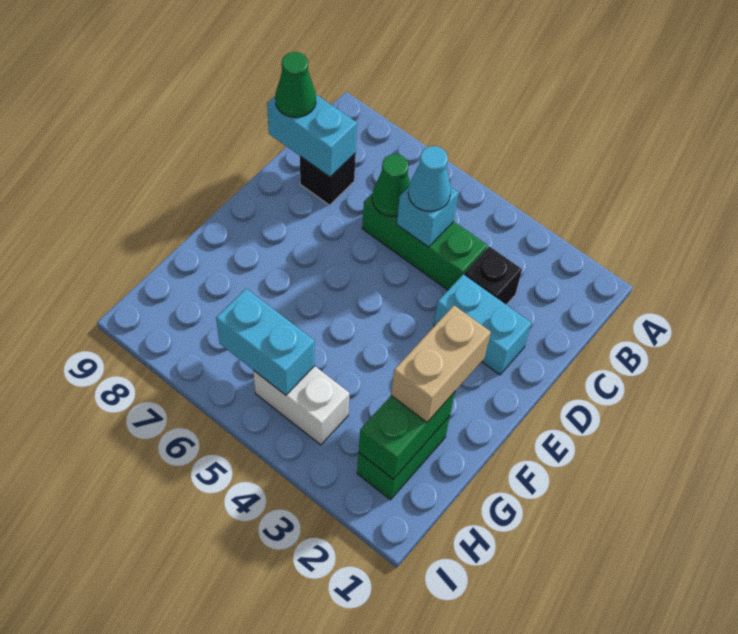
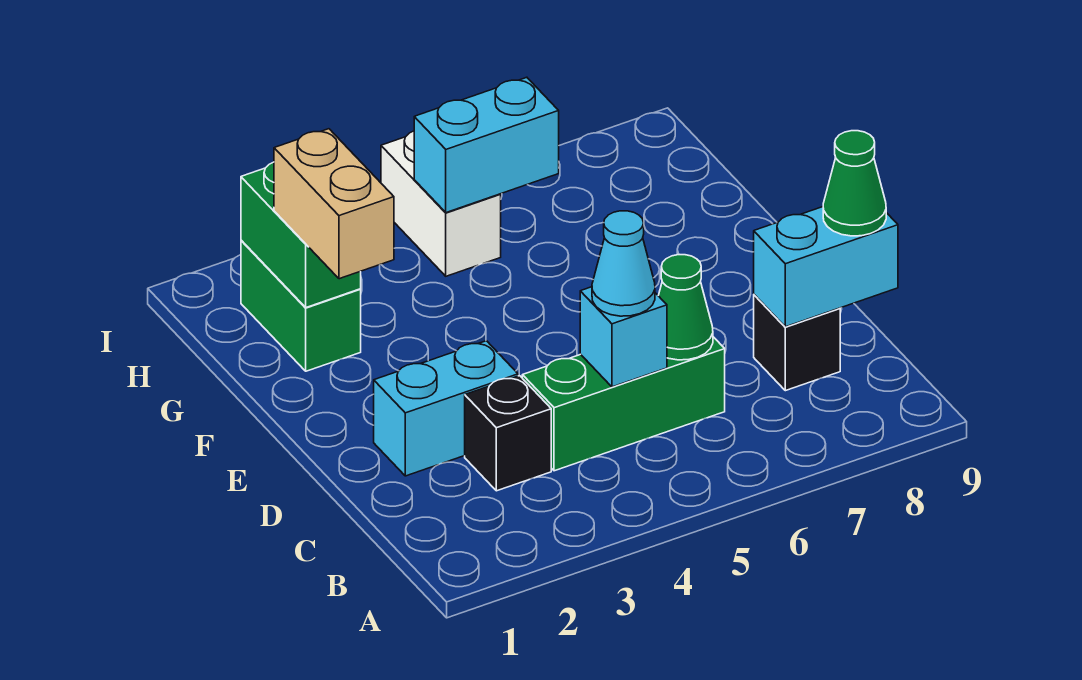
white brick H4:H5 level 1 -> white brick H5:I5 level 1

